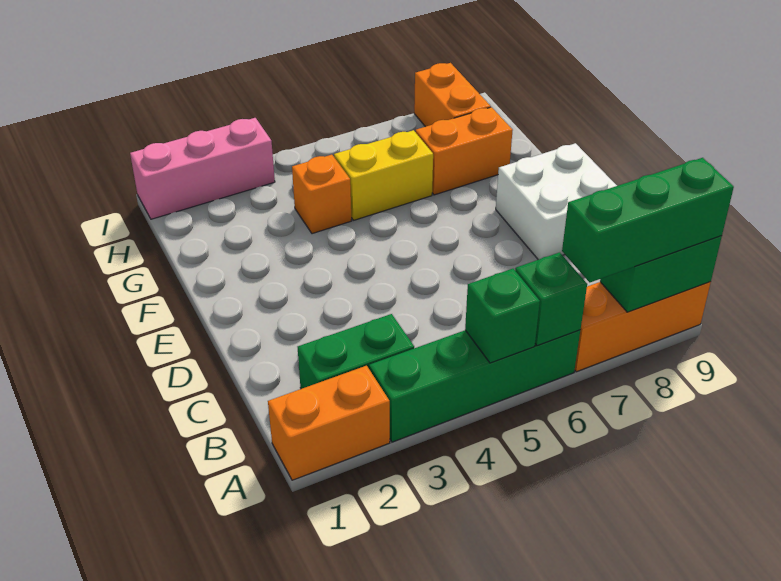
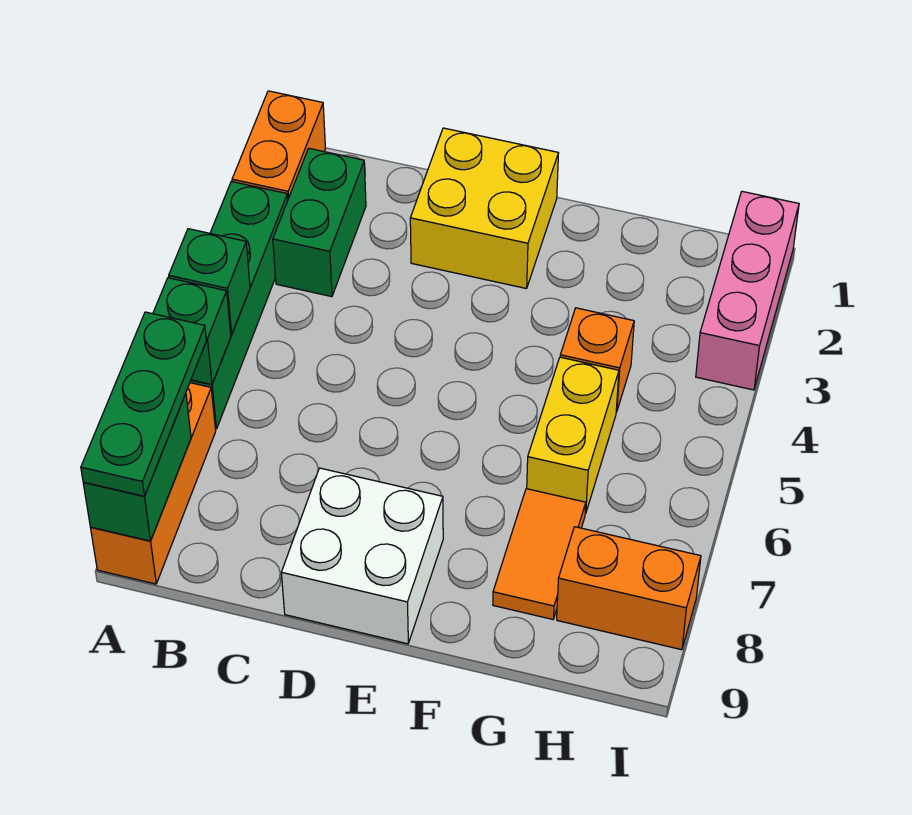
green brick A7:A9 level 3 -> green plate A7:A9 level 3
none -> yellow brick D1:E2 level 1
orange brick G7:G8 level 1 -> orange tile G7:G8 level 1

